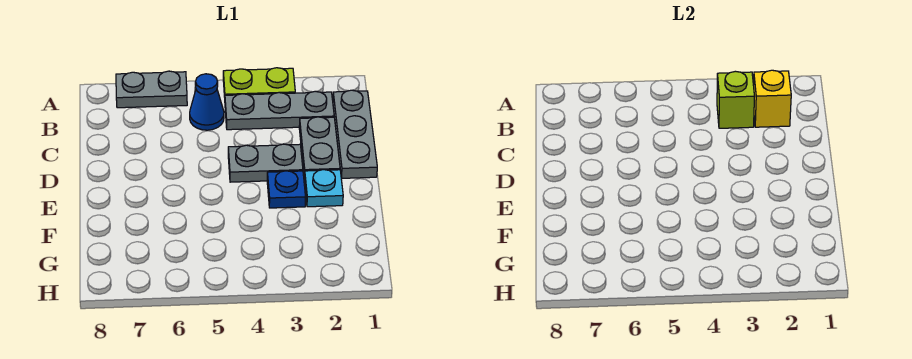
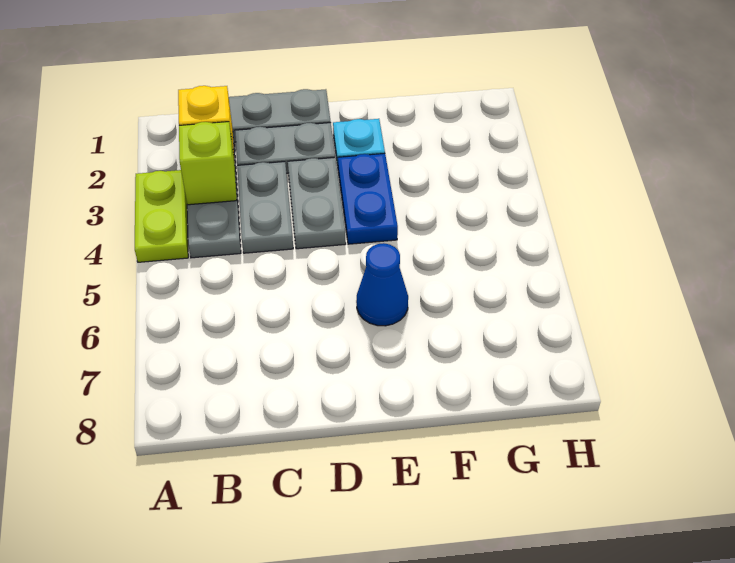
grey plate A6:A7 level 1 -> grey plate C3:C4 level 1
blue cone B5 level 1 -> blue cone E6 level 1
blue plate E3 level 1 -> blue plate E3:E4 level 1

